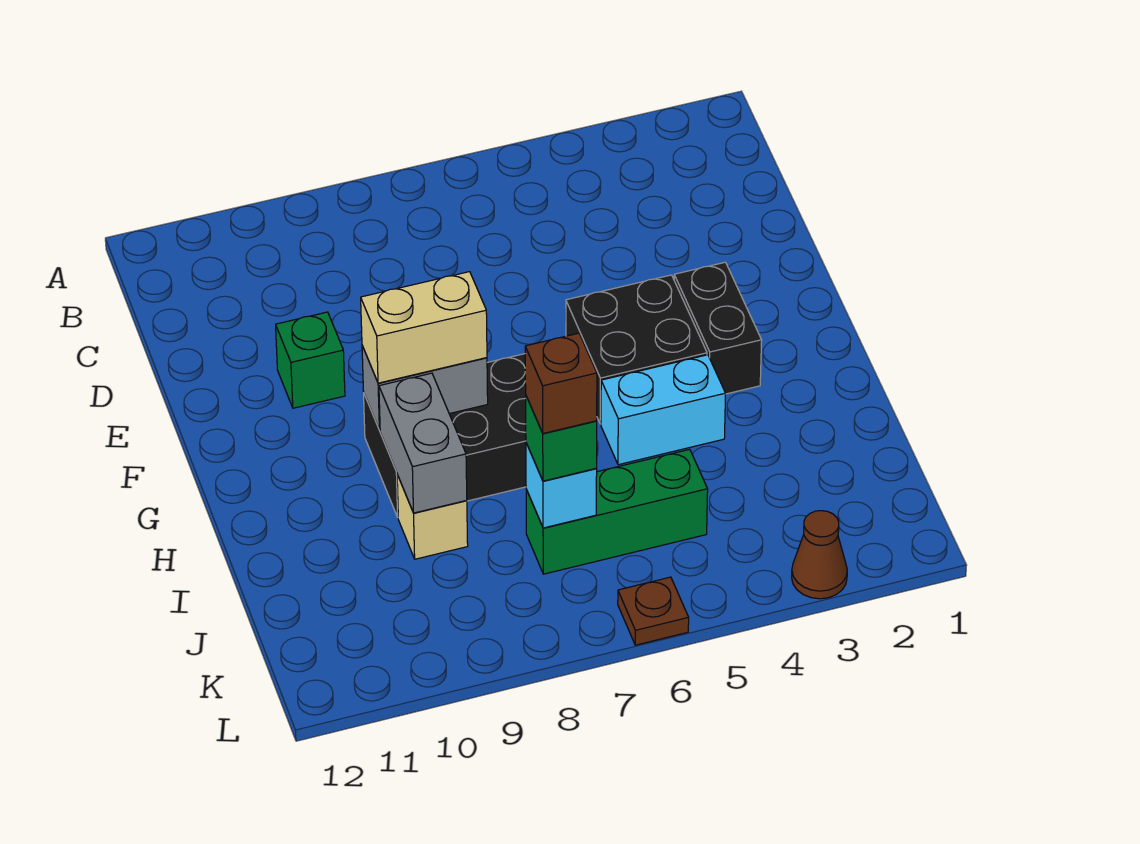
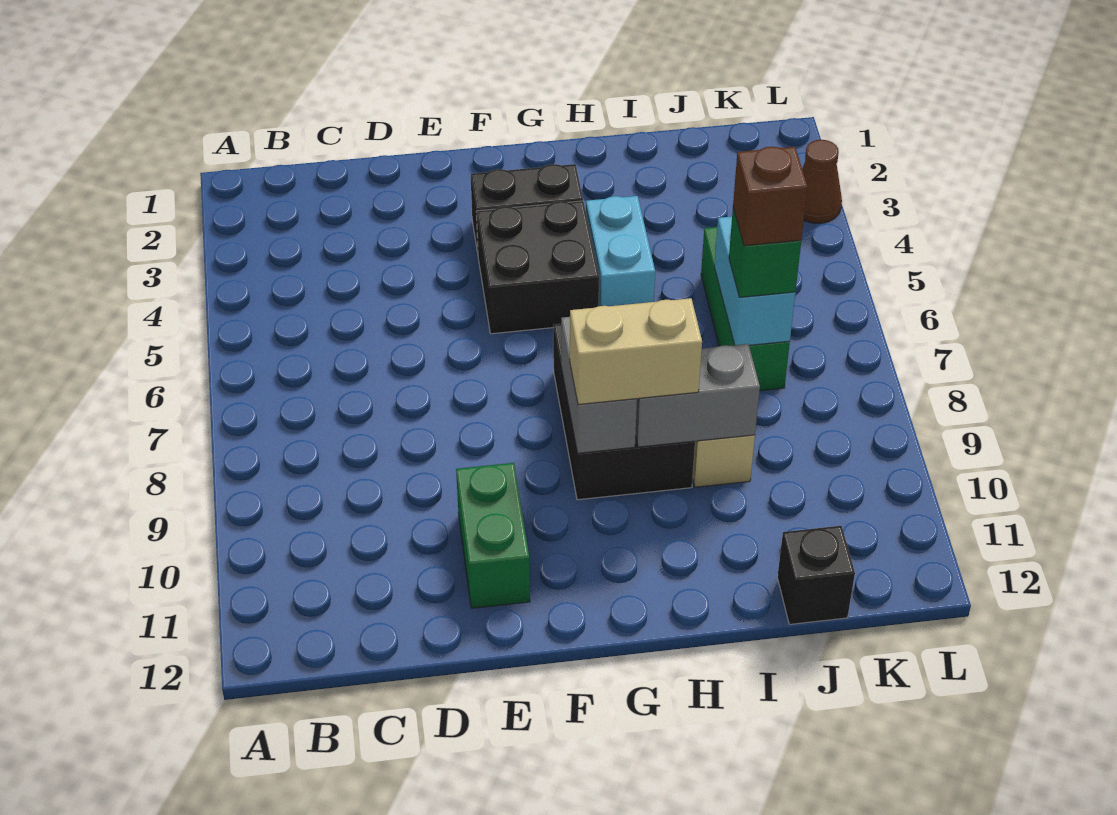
green brick E10 level 1 -> green brick E10:E11 level 1
tan brick G8:G9 level 3 -> tan brick G9:H9 level 3
cyan brick J7 level 2 -> cyan brick J6:J7 level 2
none -> black brick J12 level 1
brown plate L6 level 1 -> none

